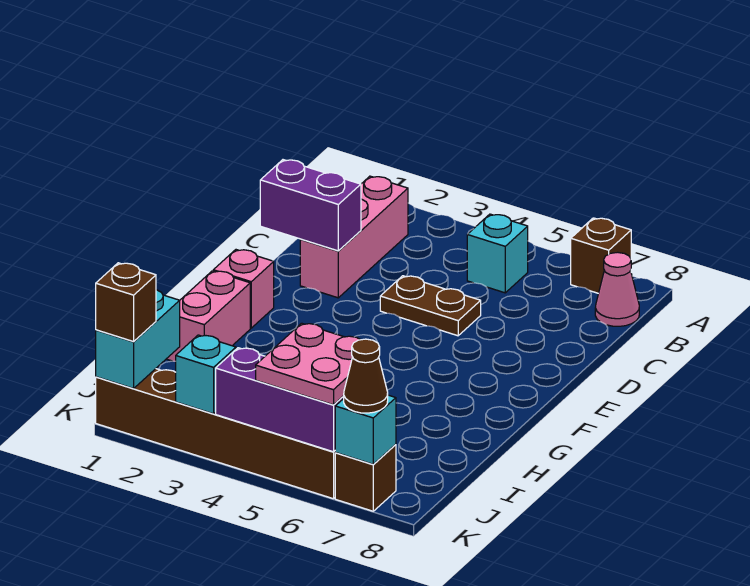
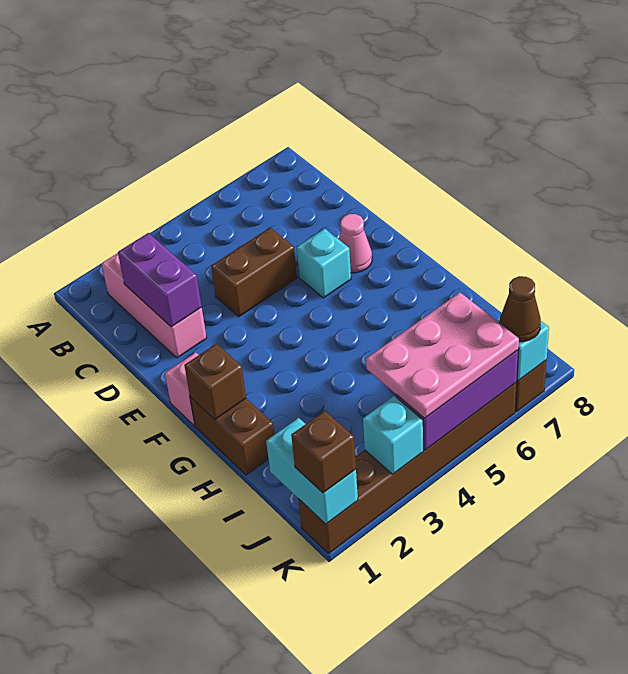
brown brick A7 level 1 -> brown brick G1 level 2
cyan brick B5 level 1 -> cyan brick E6 level 1
pink cone B8 level 1 -> pink cone E7 level 1
purple brick D1:D2 level 2 -> purple brick C2:D2 level 2
brown plate D4:D5 level 1 -> brown brick D4:D5 level 1
pink brick G1:H1 level 1 -> brown brick G1:H1 level 1
pink plate J5:K6 level 3 -> pink plate J4:K6 level 3

